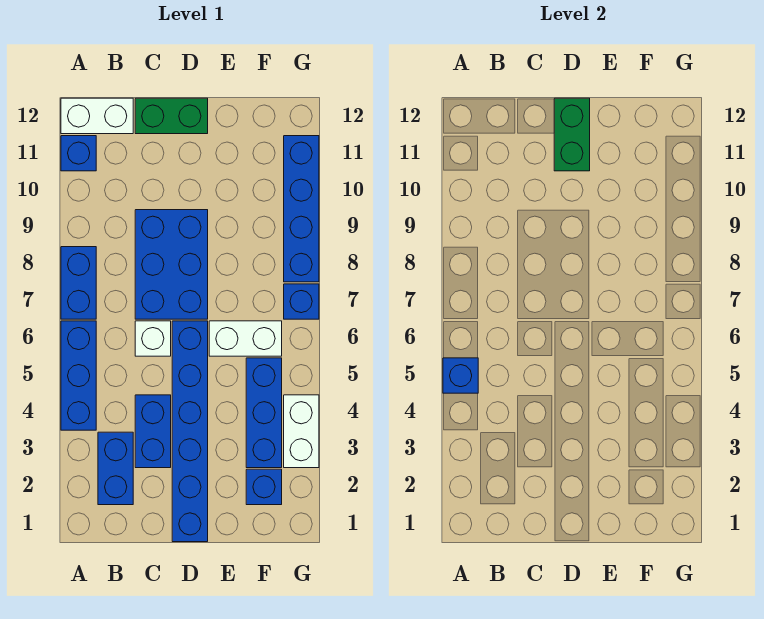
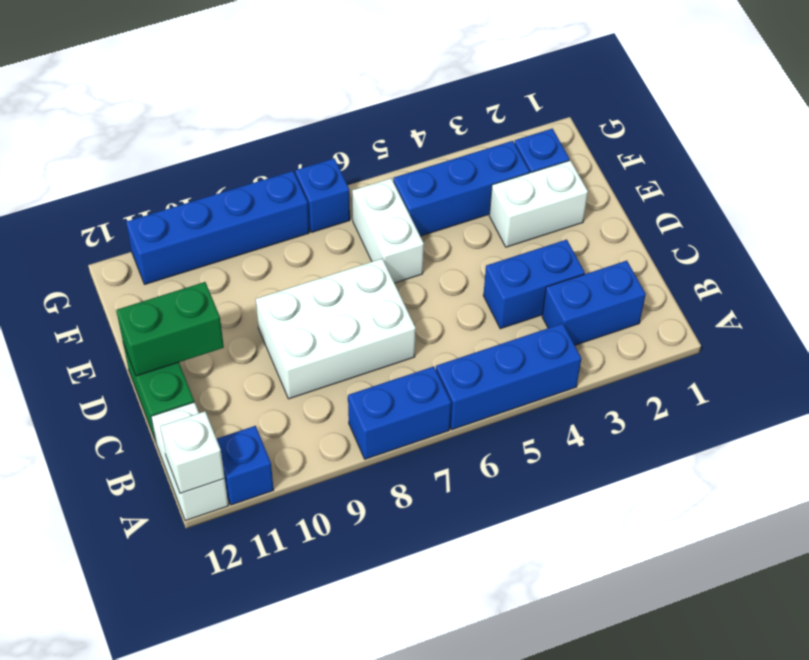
blue brick A5 level 2 -> none
white brick C6 level 1 -> white brick A12 level 2
blue brick C7:D9 level 1 -> white brick C7:D9 level 1
blue brick D1:D6 level 1 -> none
white brick G3:G4 level 1 -> white brick E2:E3 level 1

